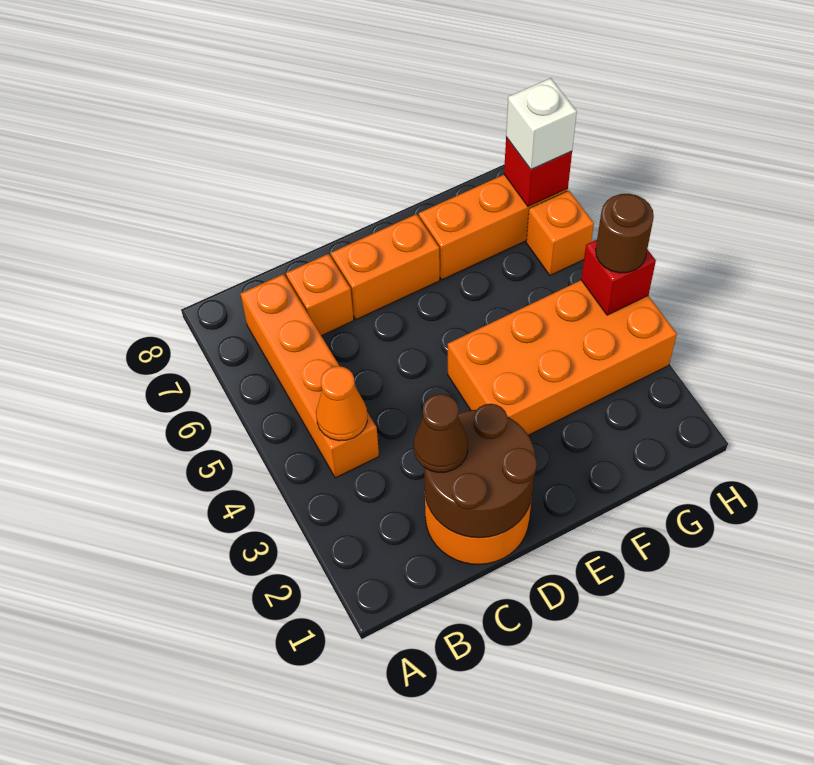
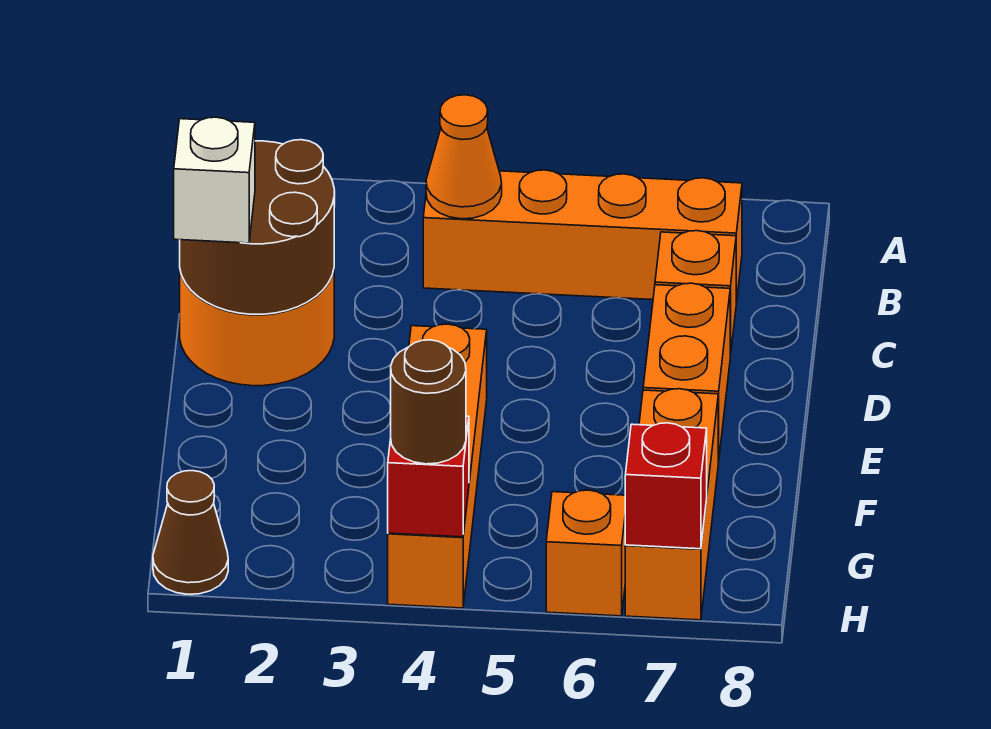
brown cone C2 level 3 -> brown cone H1 level 1
orange brick E3:H4 level 1 -> orange brick E4:H4 level 1
white brick H7 level 3 -> white brick D1 level 3

